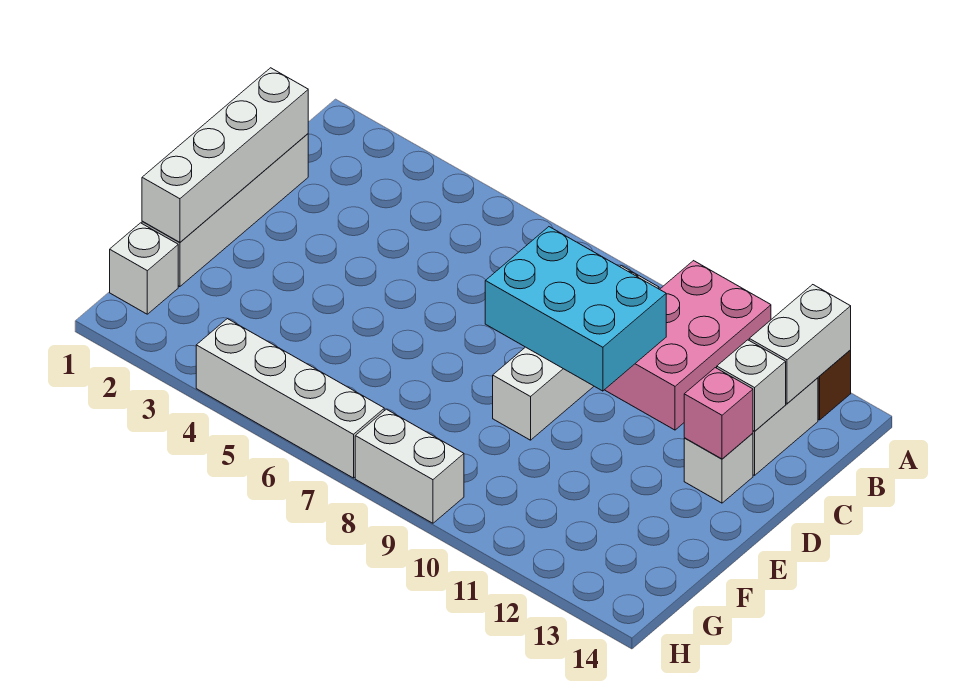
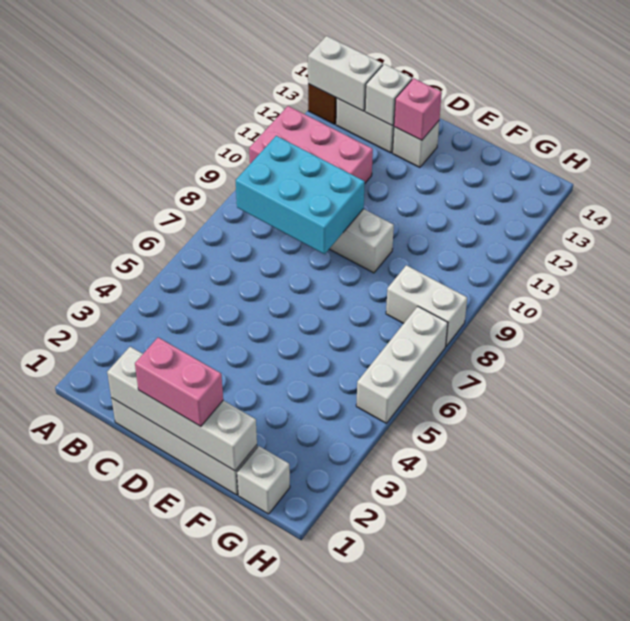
cyan brick C8:D10 level 2 -> cyan brick B8:D9 level 2
none -> pink brick D1:E1 level 3
white brick H4:H7 level 1 -> white brick H5:H7 level 1
white brick H8:H9 level 1 -> white brick G8:H8 level 1

